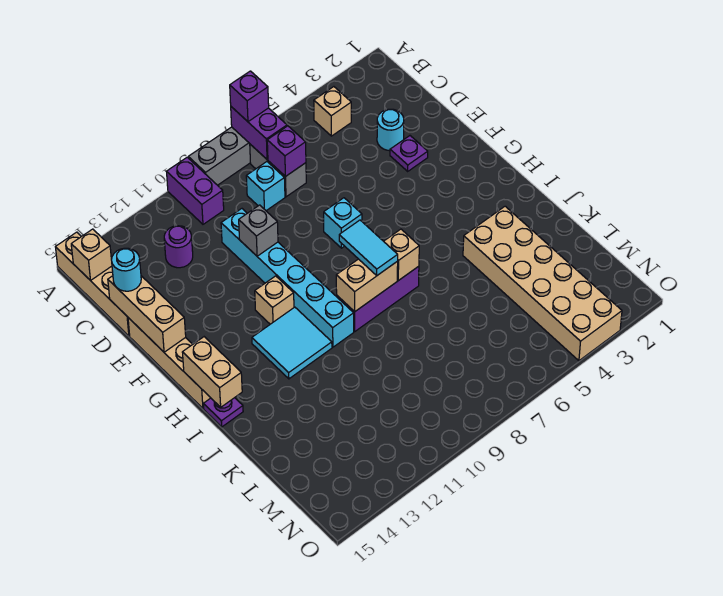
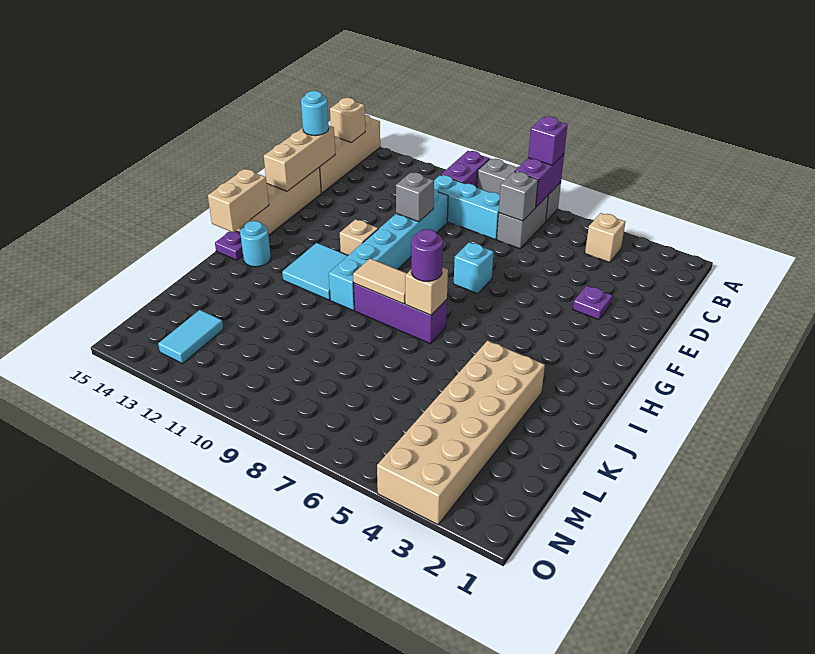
purple brick C7 level 2 -> grey brick C7 level 2
cyan brick C8 level 1 -> cyan brick C8:C10 level 1
purple round brick C12 level 1 -> purple round brick I7 level 3
cyan round brick D3 level 1 -> cyan round brick I14 level 1
cyan tile H8:I8 level 3 -> cyan tile M13:N13 level 1
tan brick I8:I9 level 2 -> tan tile I8:I9 level 2

